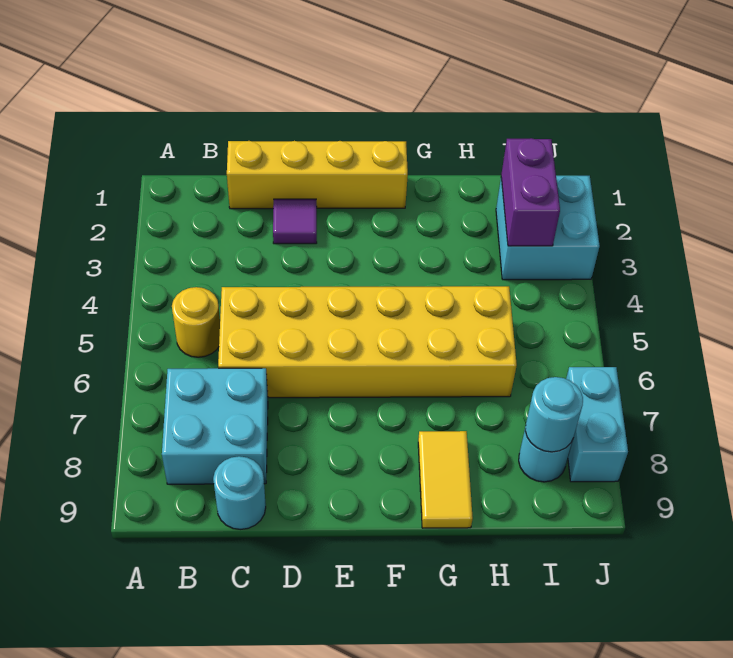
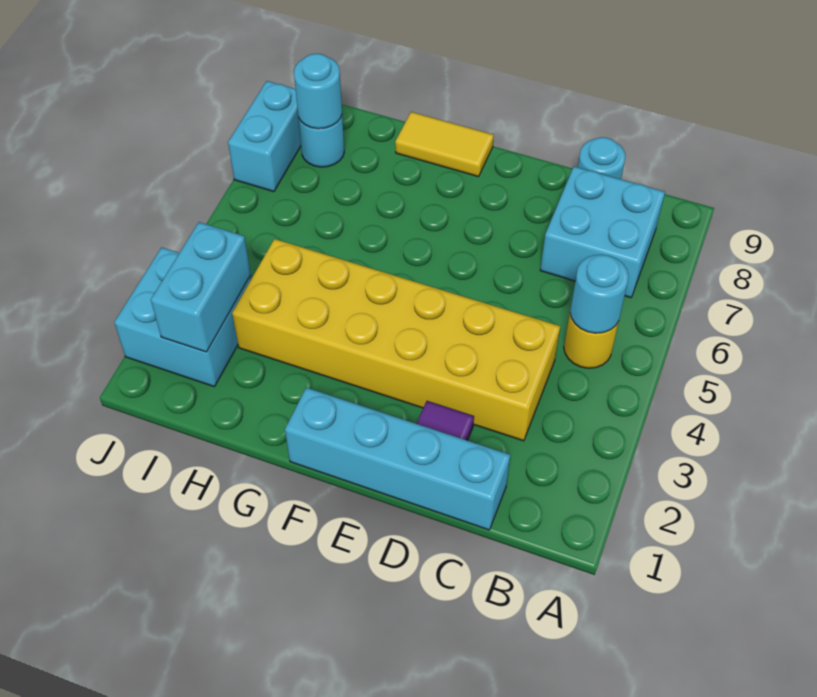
none -> cyan round brick B5 level 2
yellow brick C1:F1 level 1 -> cyan brick C1:F1 level 1
yellow brick C5:H6 level 1 -> yellow brick C3:H4 level 1
yellow tile G8:G9 level 1 -> yellow tile F9:G9 level 1
purple brick I2:I3 level 2 -> cyan brick I2:I3 level 2

